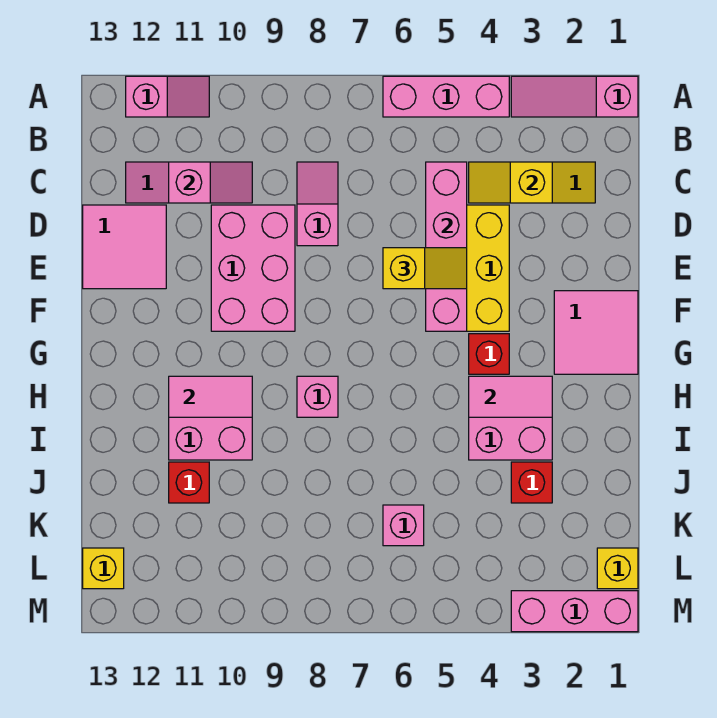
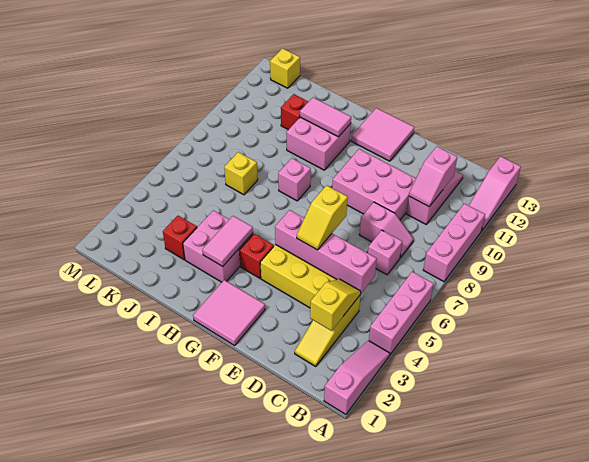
pink slope A11:A12 level 1 top 12 -> pink slope A11:A13 level 1 top 13
pink tile D12:E13 level 1 -> pink tile F12:G13 level 1
pink tile H10:H11 level 2 -> pink tile H11:I11 level 2
pink brick K6 level 1 -> pink brick C7 level 1
yellow brick L1 level 1 -> yellow brick J7 level 1
pink brick M1:M3 level 1 -> pink brick A8:A10 level 1

